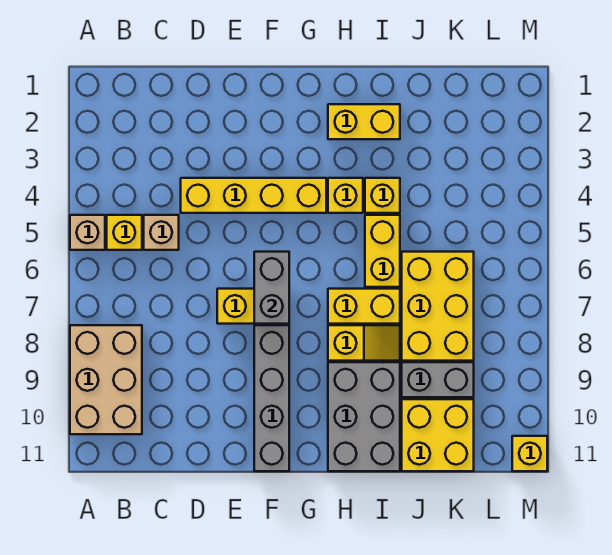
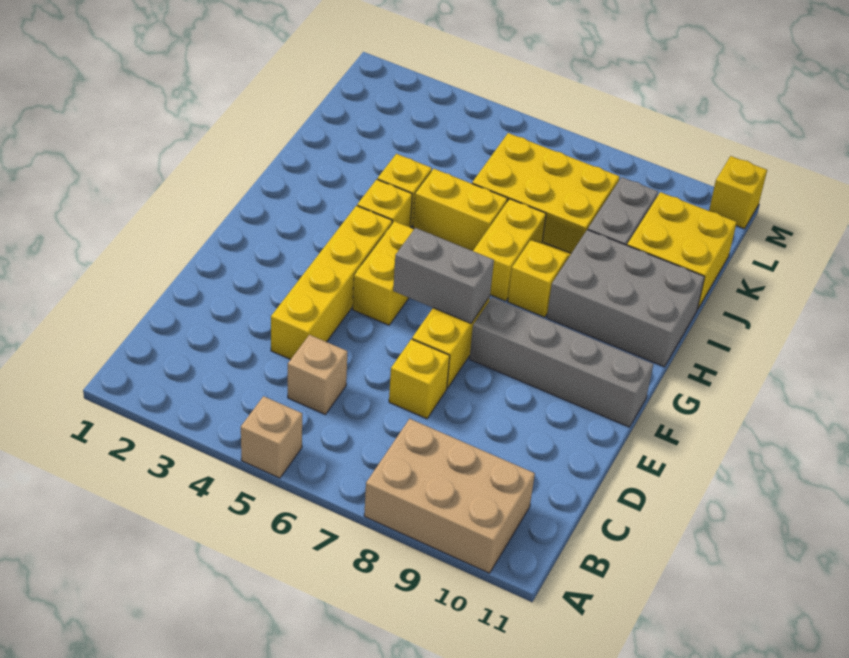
yellow brick B5 level 1 -> yellow brick D7 level 1
yellow brick H2:I2 level 1 -> yellow brick F5:G5 level 1

